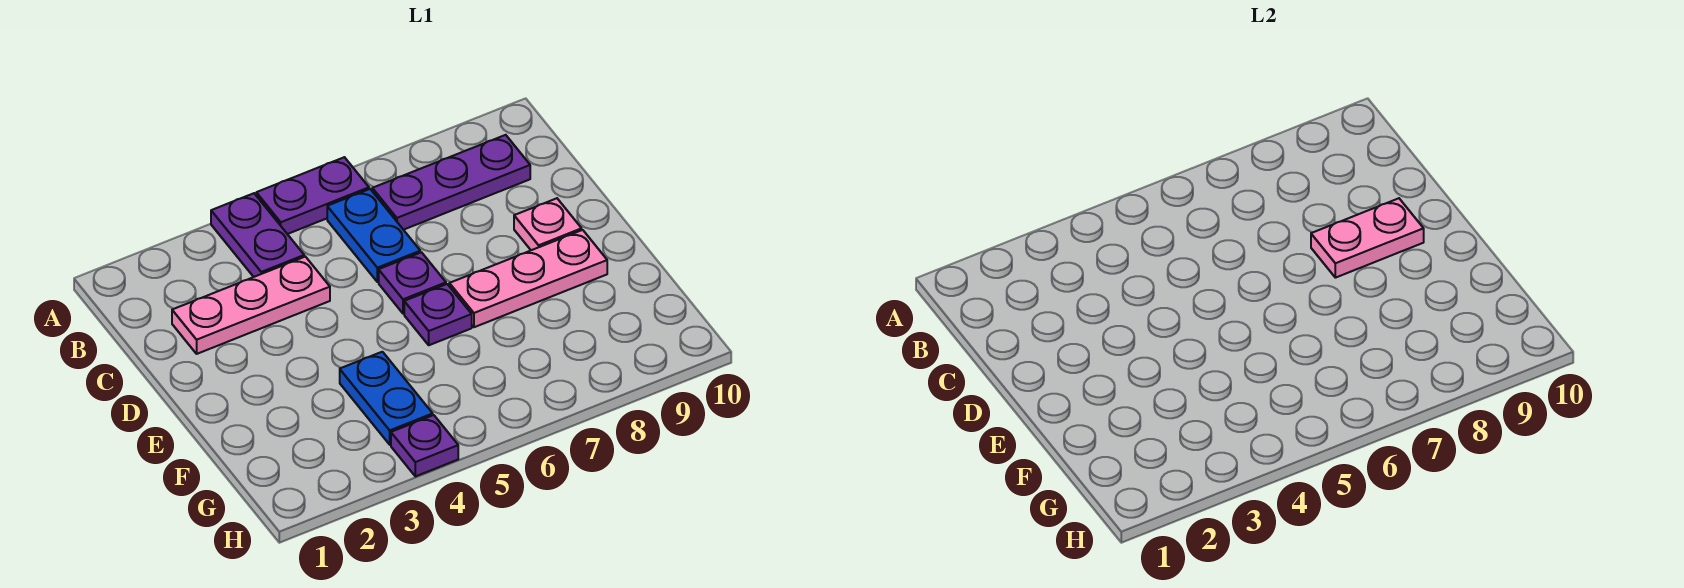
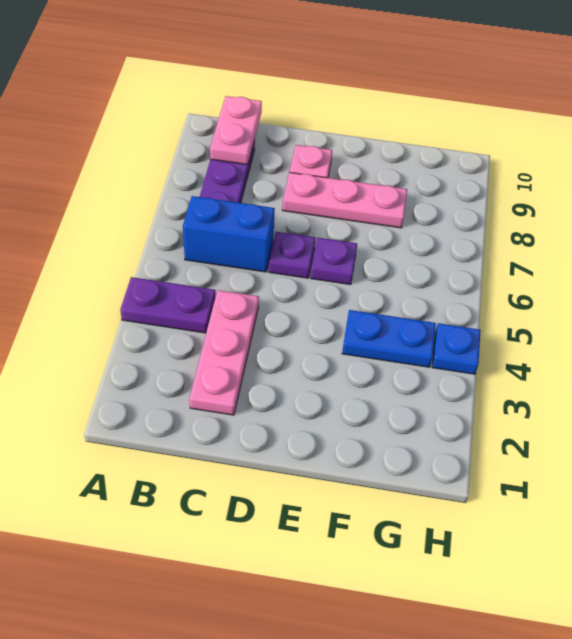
purple plate A5:A6 level 1 -> none
blue plate B6:C6 level 1 -> blue brick B6:C6 level 1
pink plate D8:D9 level 2 -> pink plate B9:B10 level 2
pink plate E7:E9 level 1 -> pink plate D8:F8 level 1
purple plate H4 level 1 -> blue plate H4 level 1

